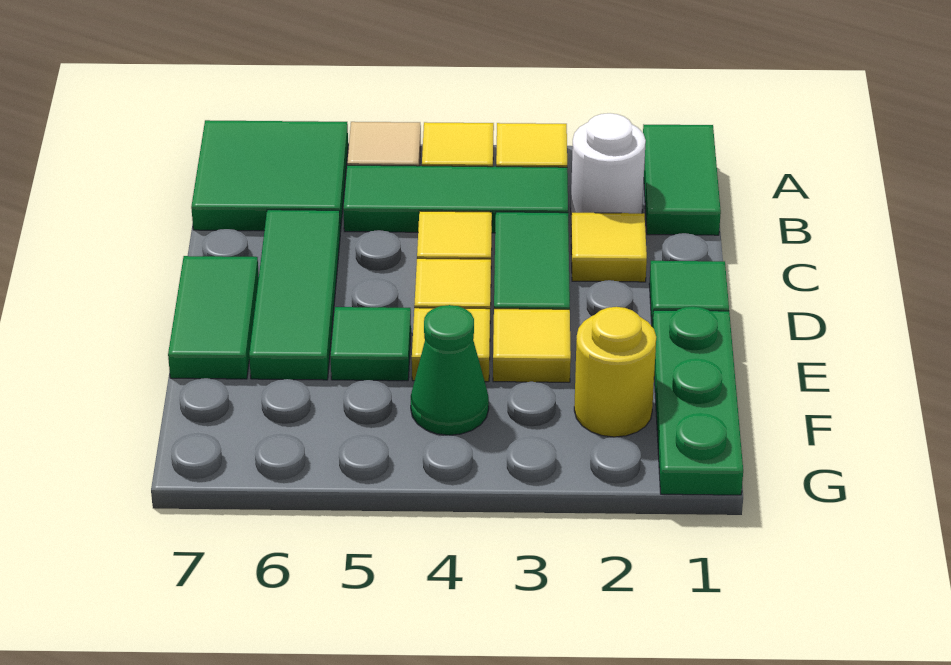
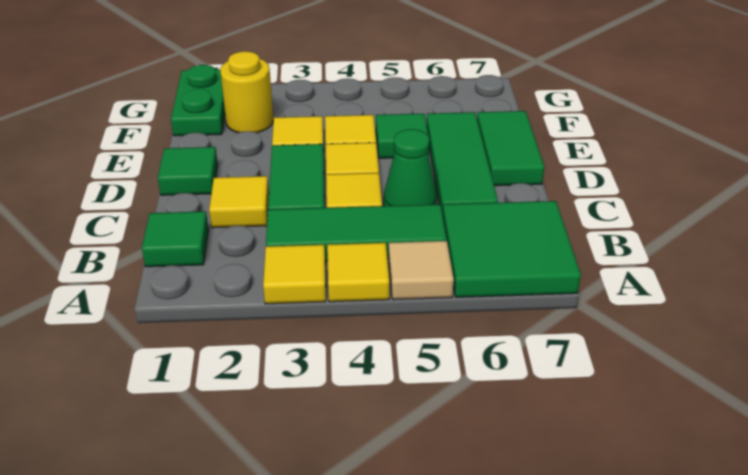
green tile A1:B1 level 1 -> green tile B1 level 1
white round brick B2 level 1 -> none
green plate E1:G1 level 1 -> green plate F1:G1 level 1
green cone F4 level 1 -> green cone C5 level 1

